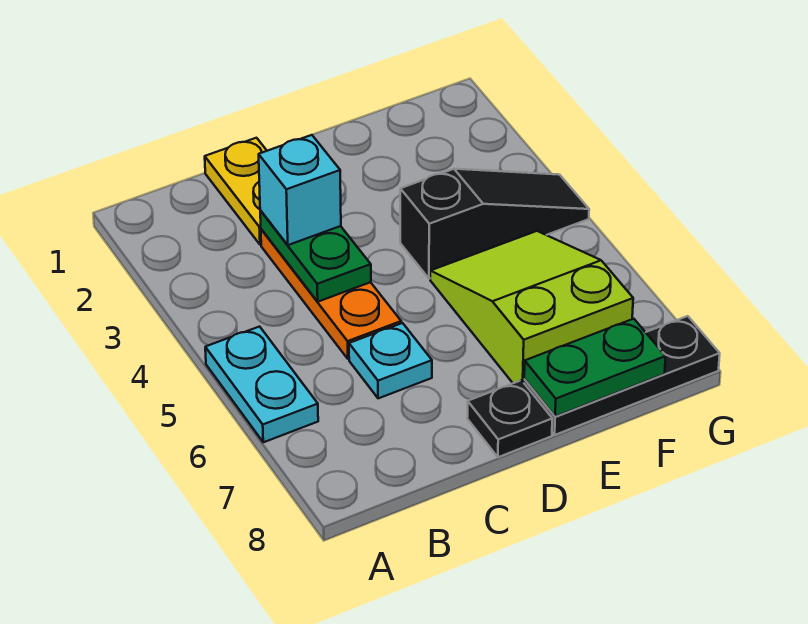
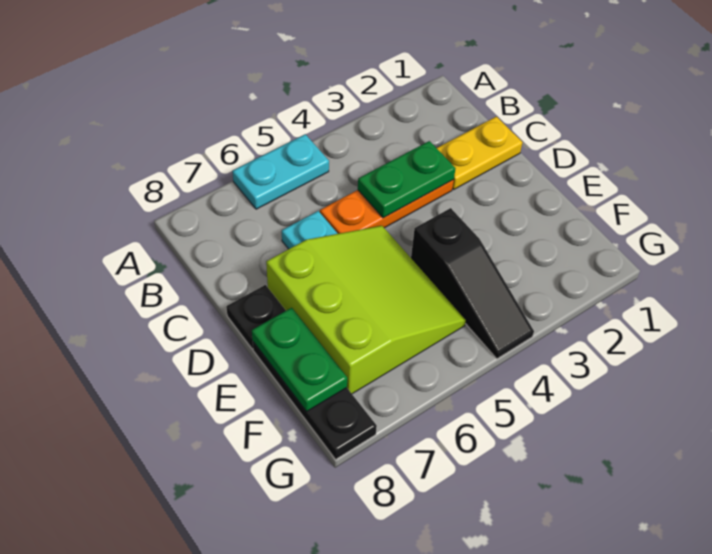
cyan brick C3 level 3 -> none
lime slope E5:F7 level 1 top 7 -> lime slope D5:F7 level 1 top 7

